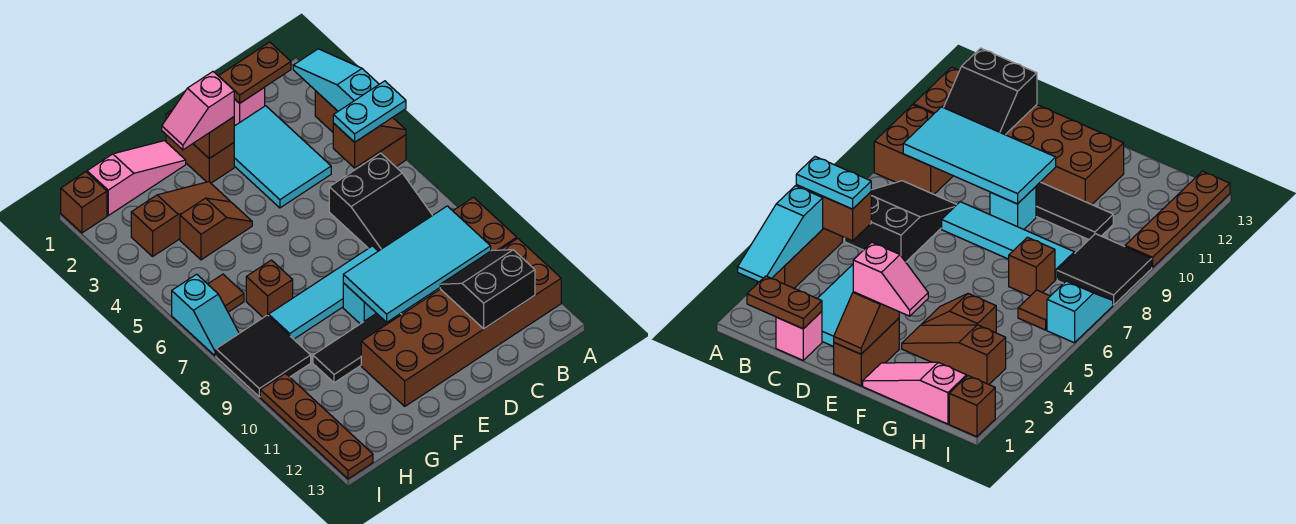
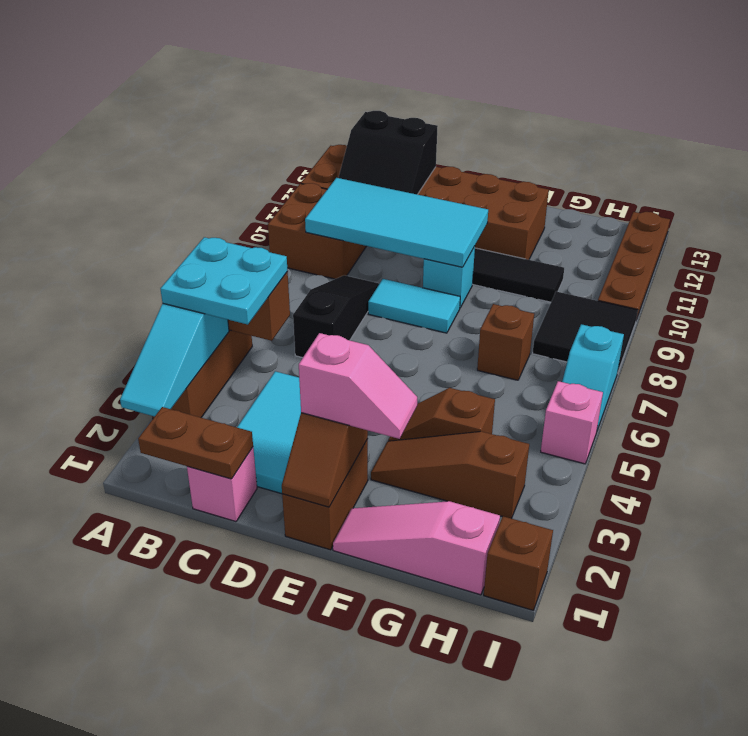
cyan plate A5:B5 level 3 -> cyan plate A4:B5 level 3
black slope B6:C8 level 1 top 6 -> black slope C6:C8 level 1 top 6
cyan tile D8:G8 level 1 -> cyan tile D8:E8 level 1
brown tile H6 level 1 -> none
none -> pink brick I5 level 1
cyan slope I6:I7 level 1 top 6 -> cyan slope I6:I7 level 1 top 7

